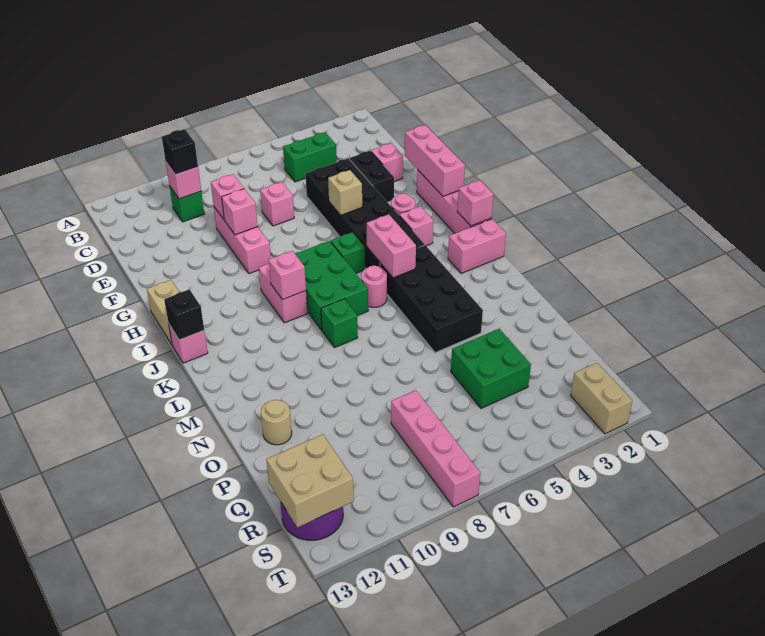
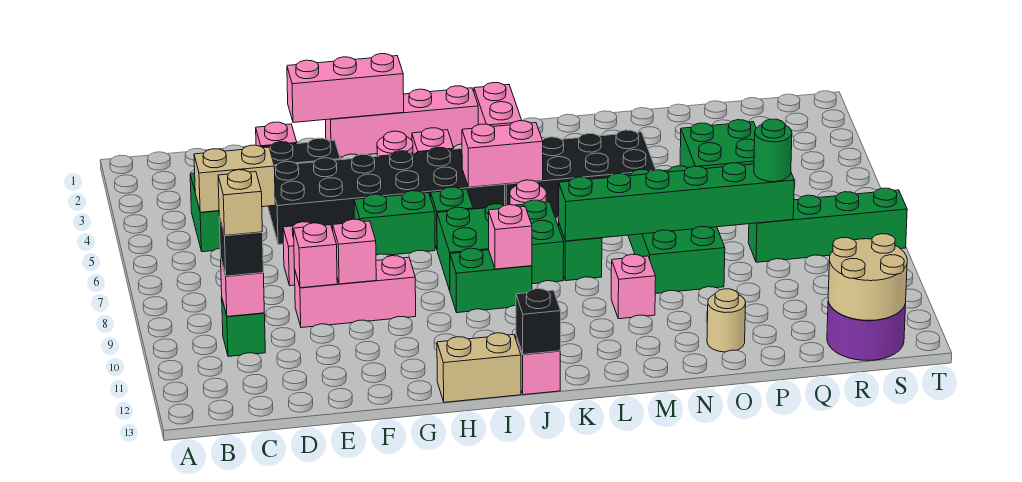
tan brick G5 level 2 -> tan brick C10 level 4
none -> green brick G6:H6 level 1
pink brick I9:J9 level 1 -> green brick I9:J9 level 1
pink brick J1 level 2 -> pink brick M10 level 1
none -> green brick L8:Q8 level 2
none -> green brick N6:O9 level 1
pink brick Q8:T8 level 1 -> green brick Q8:T8 level 1
none -> green round brick Q8 level 3
tan brick R12:S13 level 2 -> tan round brick R12:S13 level 2
tan brick S2:T2 level 1 -> tan brick C5:D5 level 2

